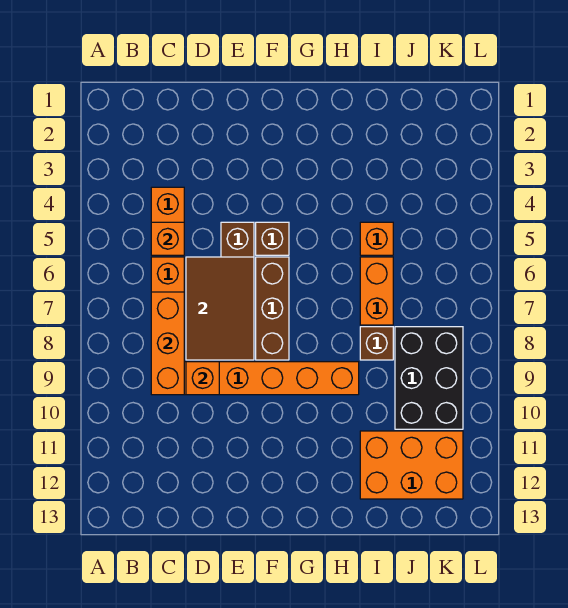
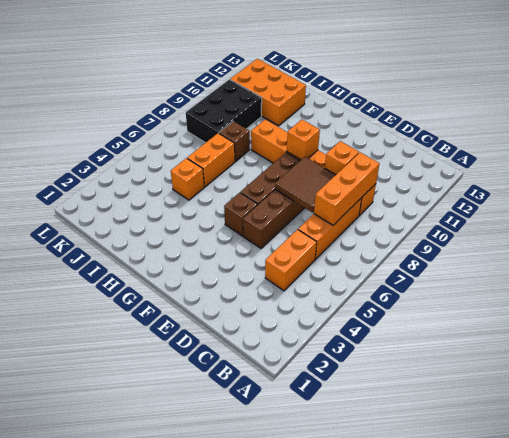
orange brick C5 level 2 -> orange brick F9 level 2
brown tile D6:E8 level 2 -> brown tile D7:E8 level 2

